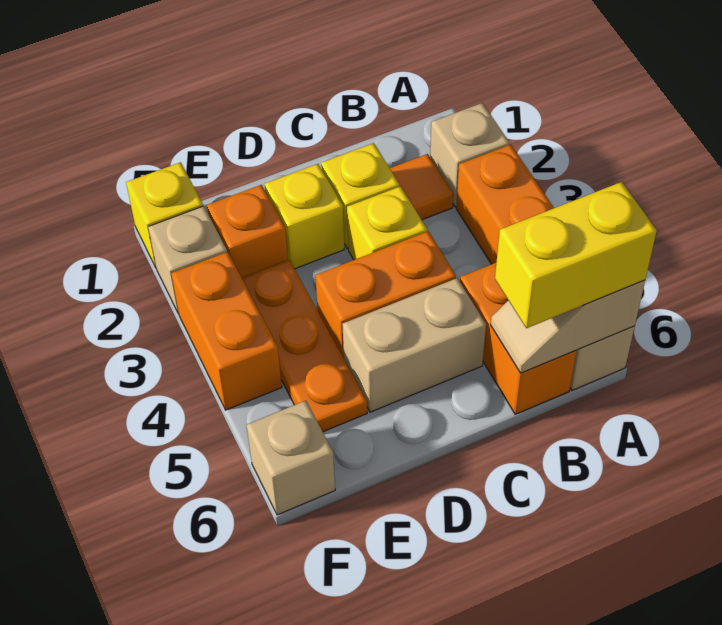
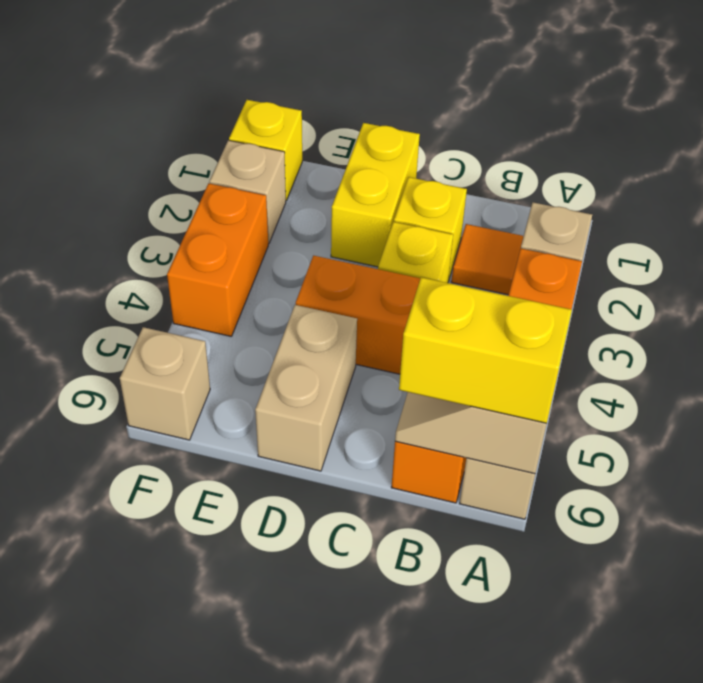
tan brick C5:D5 level 1 -> tan brick D5:D6 level 1
yellow brick D2 level 1 -> yellow brick D1:D2 level 1
orange brick E2 level 1 -> none
orange plate E3:E5 level 1 -> none

